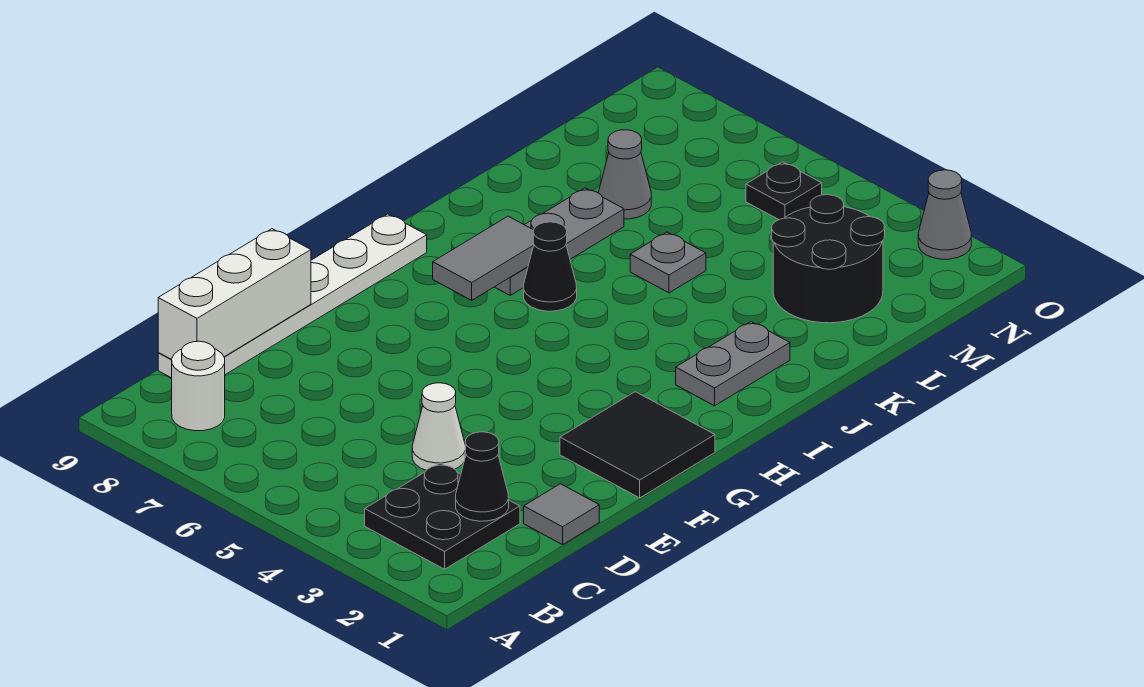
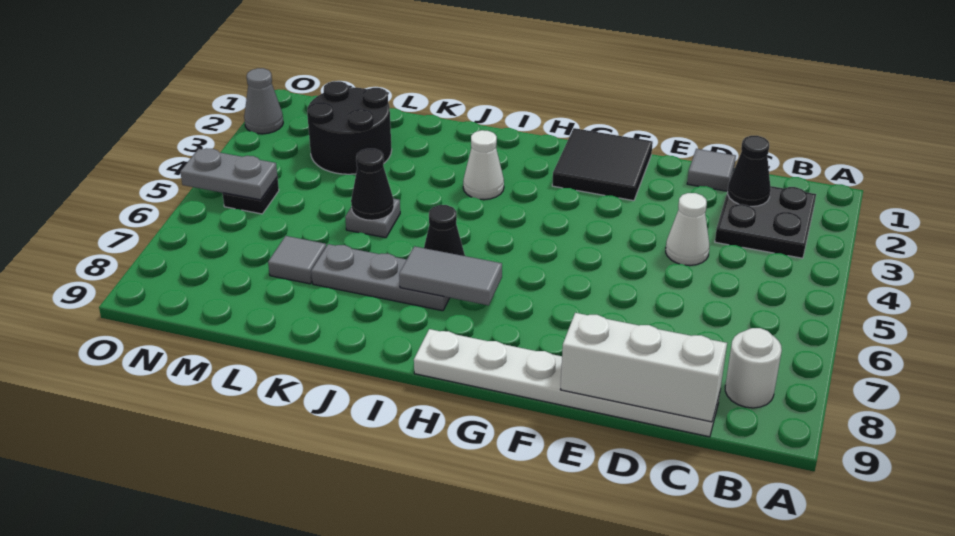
grey plate I2:J2 level 1 -> grey plate N5:O5 level 2
none -> white cone I3 level 1
none -> black cone K5 level 2
grey cone L7 level 1 -> grey tile L7 level 1

